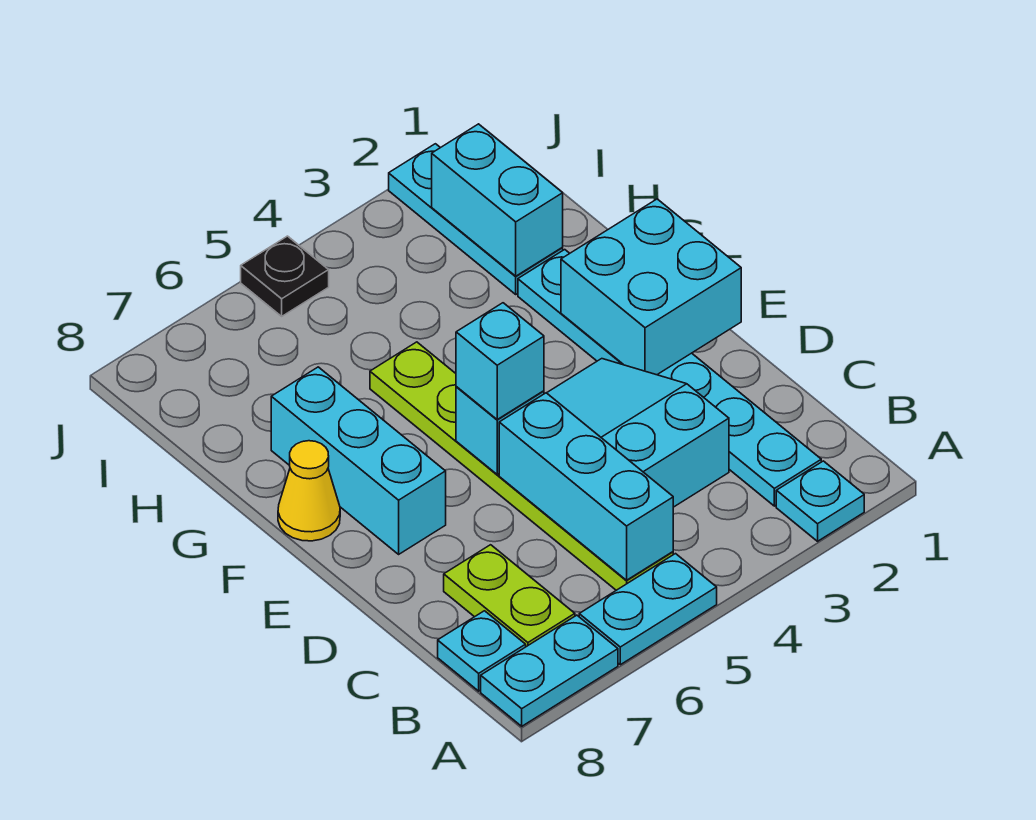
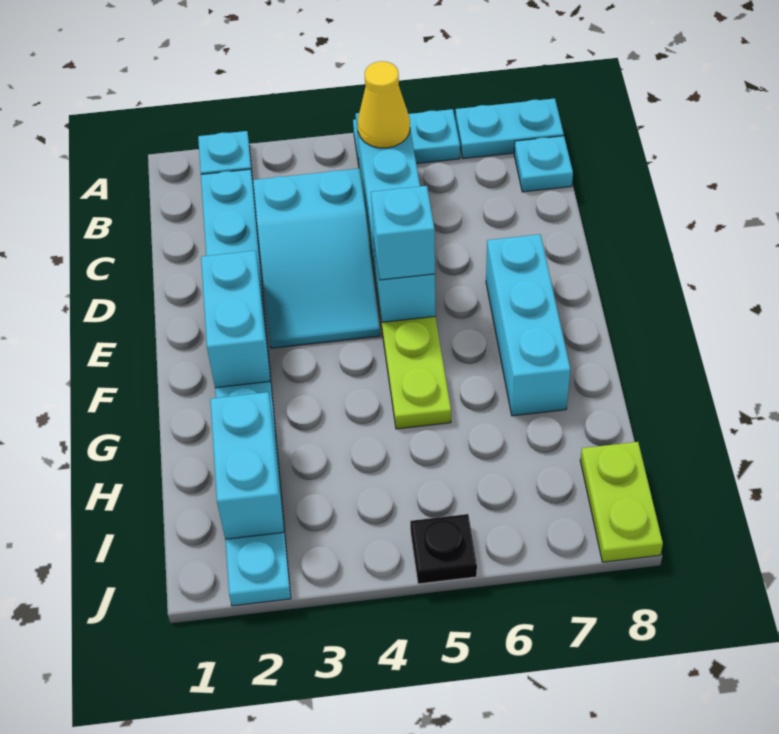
lime plate B7:C7 level 1 -> lime plate I8:J8 level 1
cyan brick E1:F2 level 2 -> cyan brick E2:F2 level 2
yellow cone F8 level 1 -> yellow cone B5 level 3

